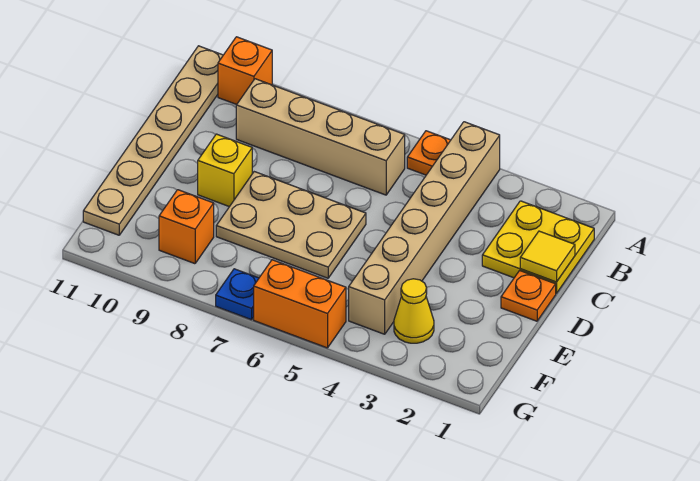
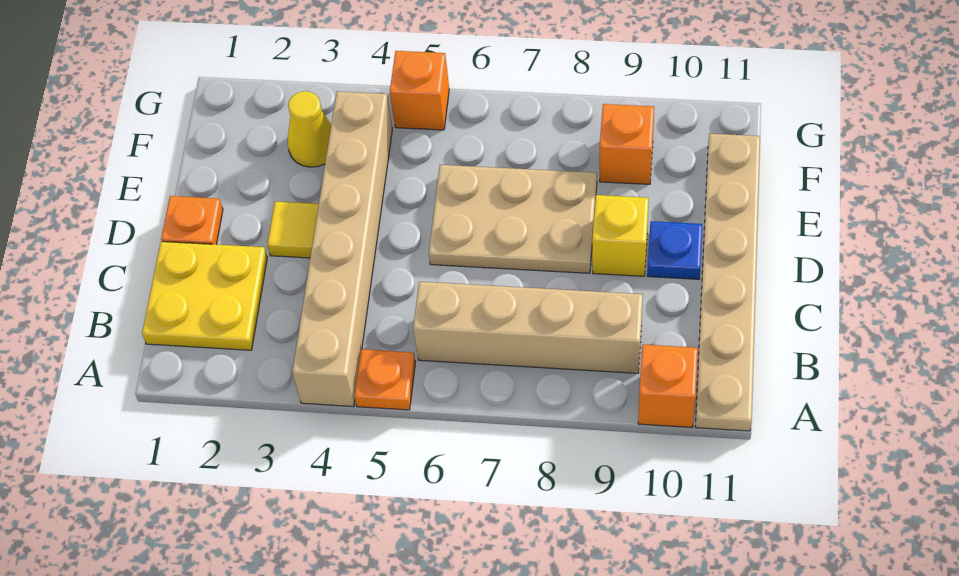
yellow tile C1 level 2 -> yellow tile D3 level 1
orange brick G5:G6 level 1 -> orange brick G5 level 1
blue plate G7 level 1 -> blue plate D10 level 1

